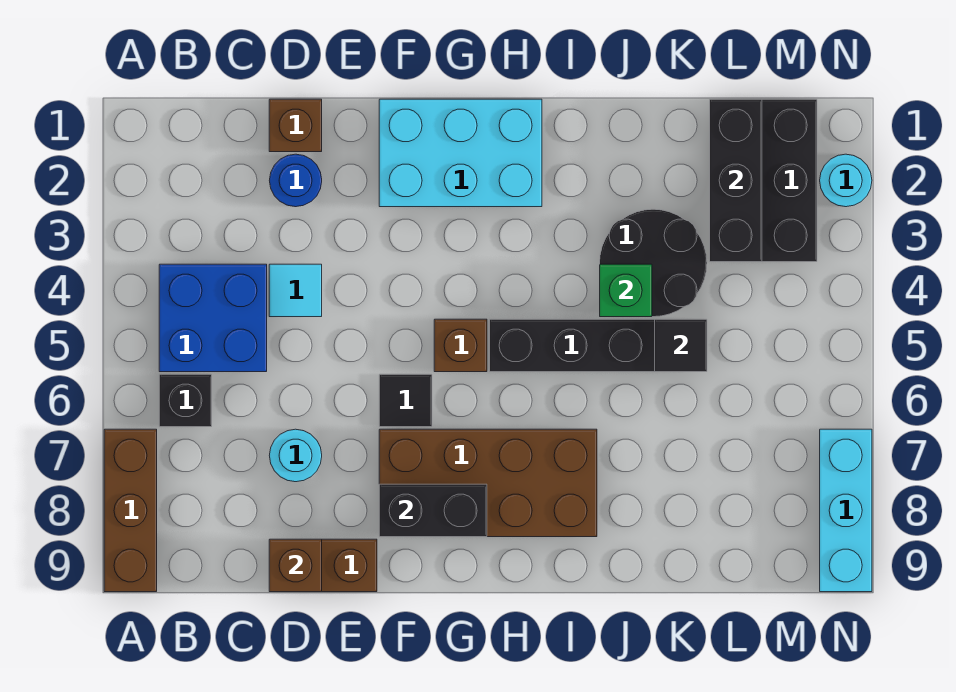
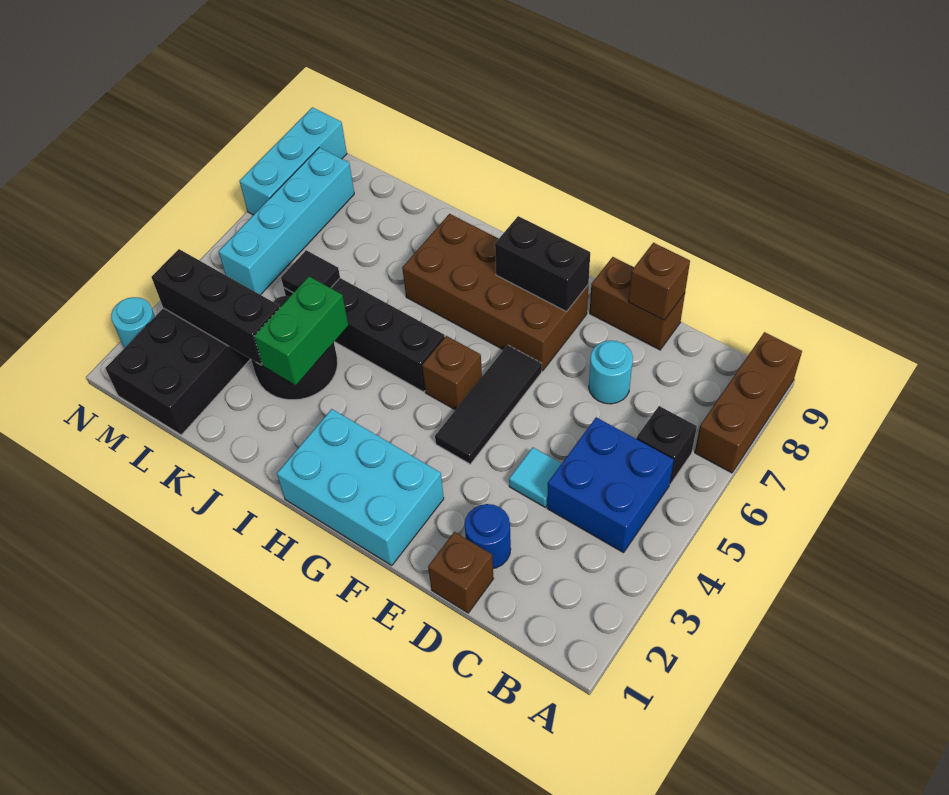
black tile F6 level 1 -> black tile F4:F6 level 1
green brick J4 level 2 -> green brick J3:J4 level 2
black brick L1:L3 level 2 -> black brick K3:M3 level 2
none -> cyan brick M5:M8 level 1

